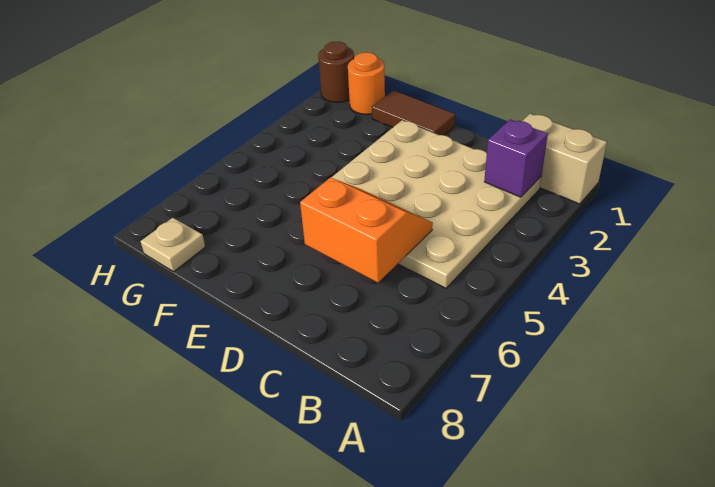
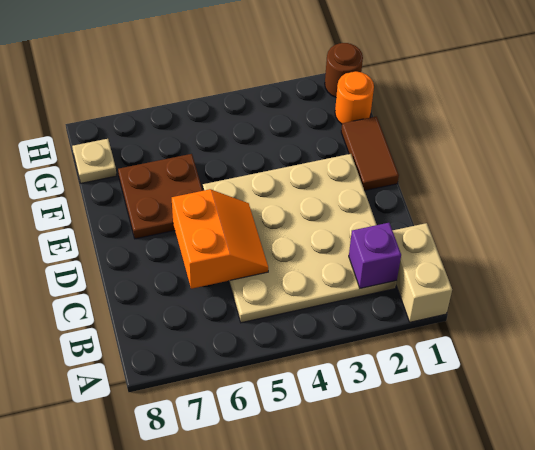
none -> brown plate E6:F7 level 1

